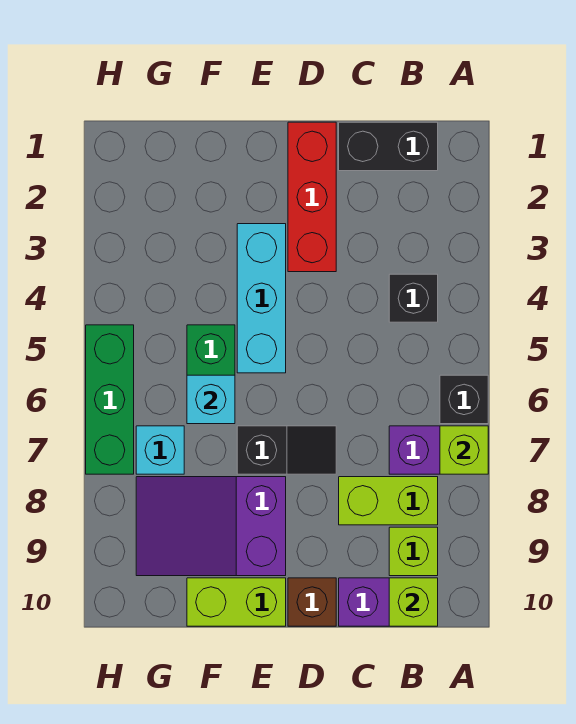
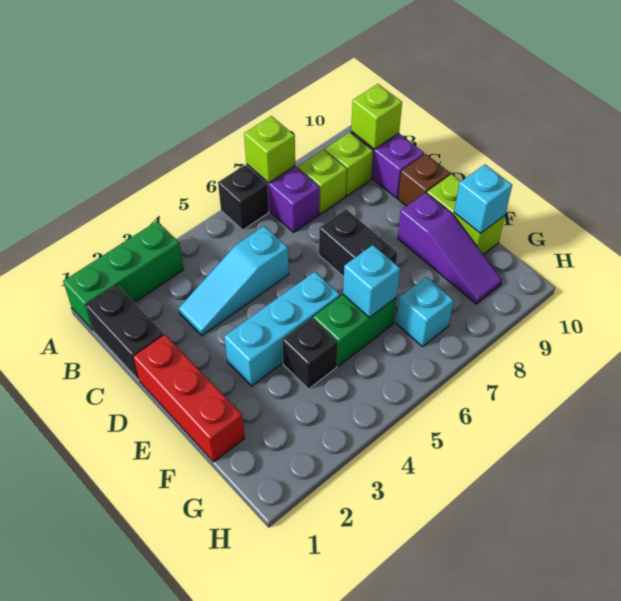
black brick B4 level 1 -> black brick F4 level 1
lime brick B8:C8 level 1 -> lime brick B8 level 1
none -> cyan slope C3:C5 level 1 top 5
red brick D1:D3 level 1 -> red brick D1:F1 level 1
black slope D7:E7 level 1 top E -> black brick D7:E7 level 1
purple slope E8:G9 level 1 top E -> purple slope E9:G9 level 1 top E
none -> cyan brick F10 level 2
green brick H5:H7 level 1 -> green brick A1:A3 level 1

